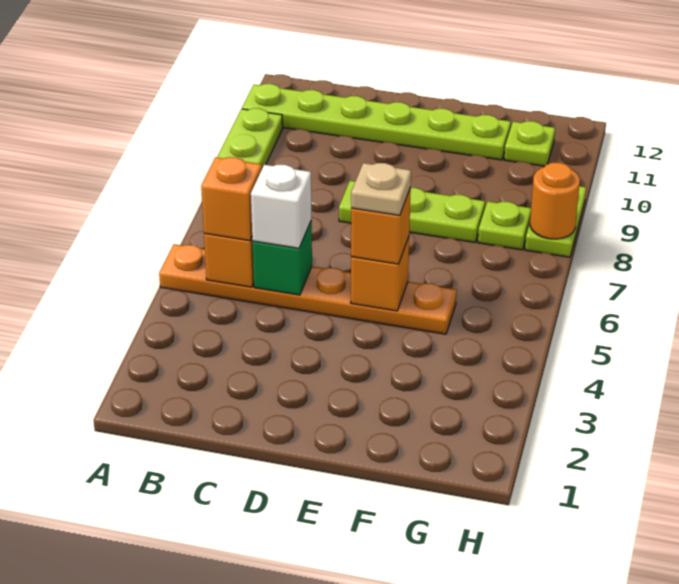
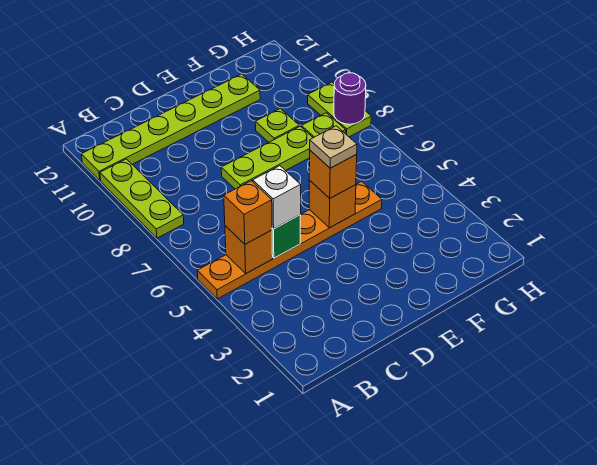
lime plate G11 level 1 -> lime plate F9 level 1
orange round brick H8 level 2 -> purple round brick H8 level 2

